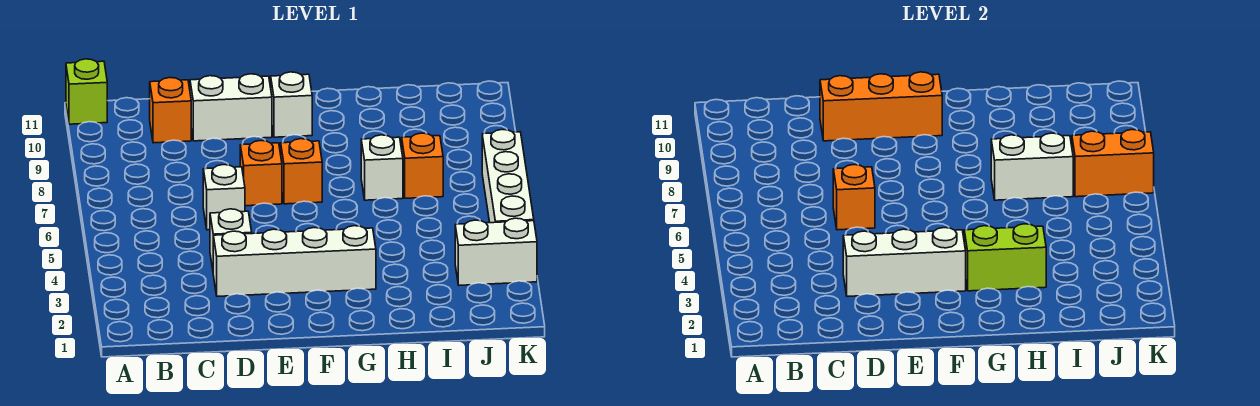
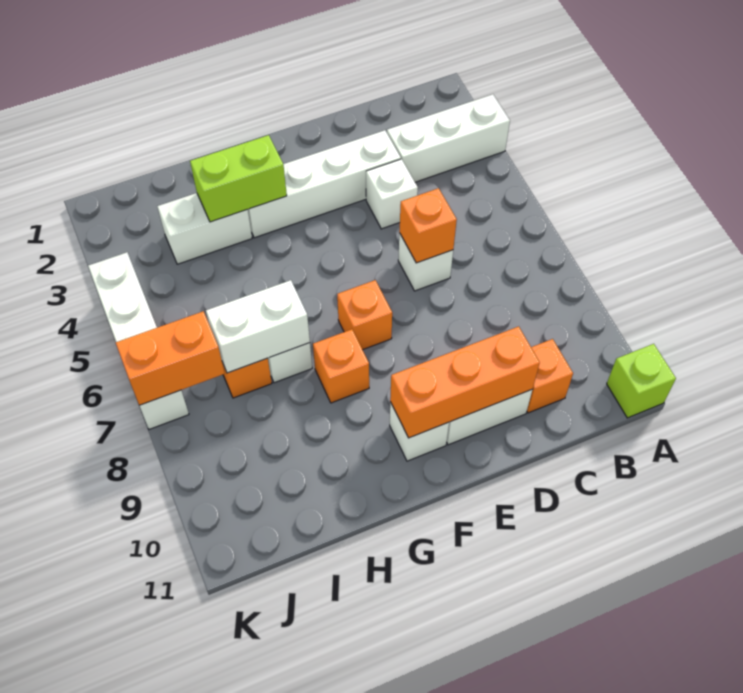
white brick D3:F3 level 2 -> white brick A3:C3 level 1
orange brick E7 level 1 -> orange brick G8 level 1
white brick J3:K3 level 1 -> white brick H3:I3 level 1

